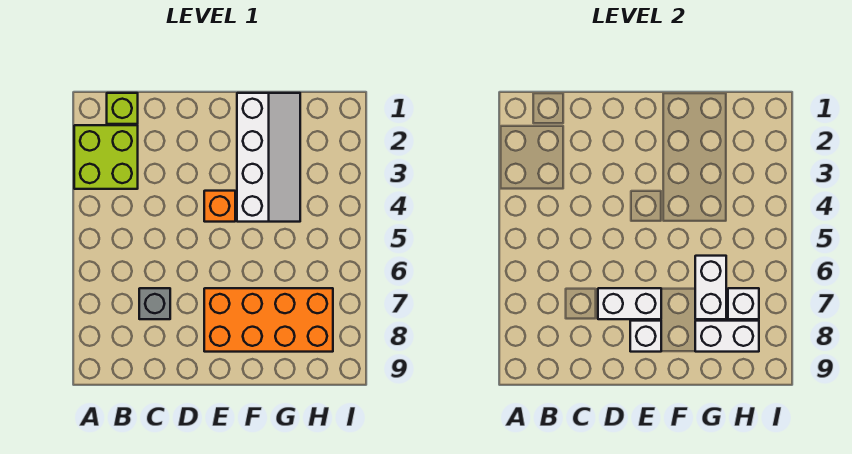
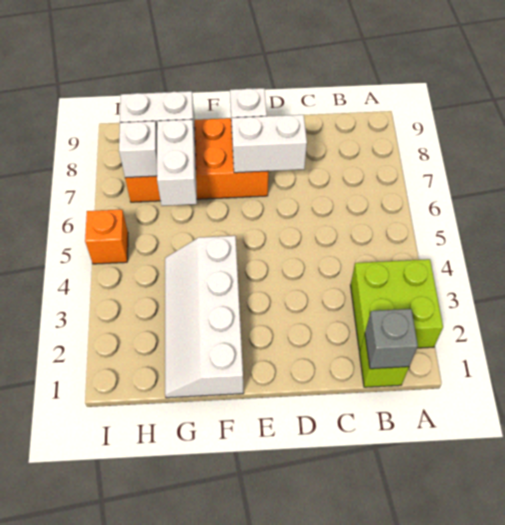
grey brick C7 level 1 -> grey brick B1 level 2
orange brick E4 level 1 -> orange brick I5 level 1

